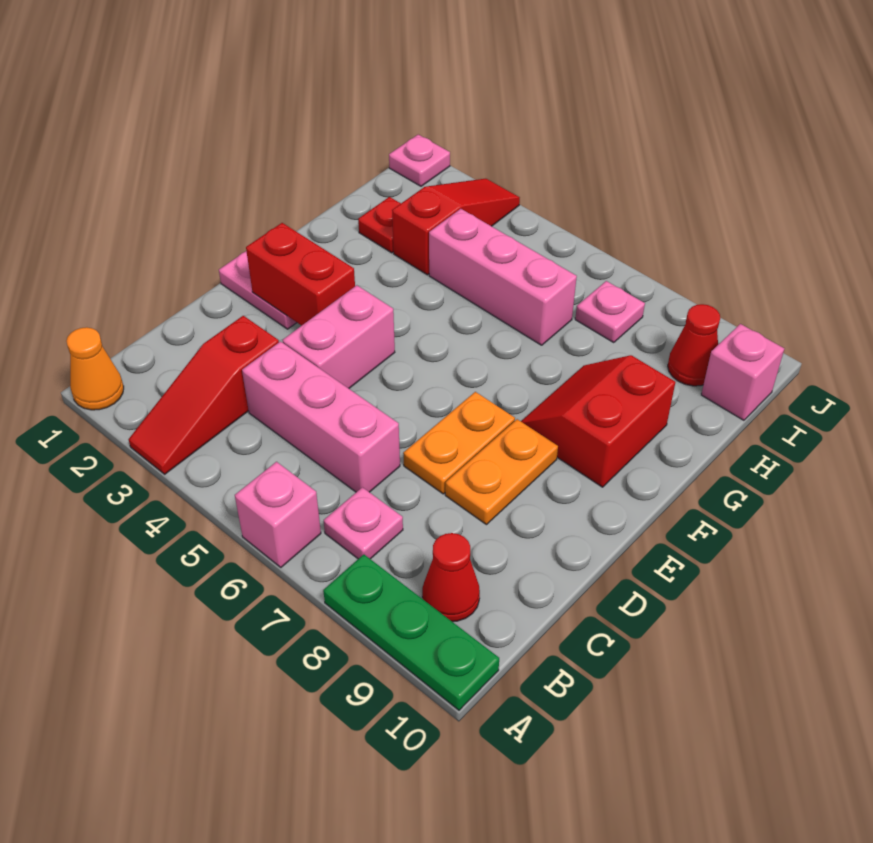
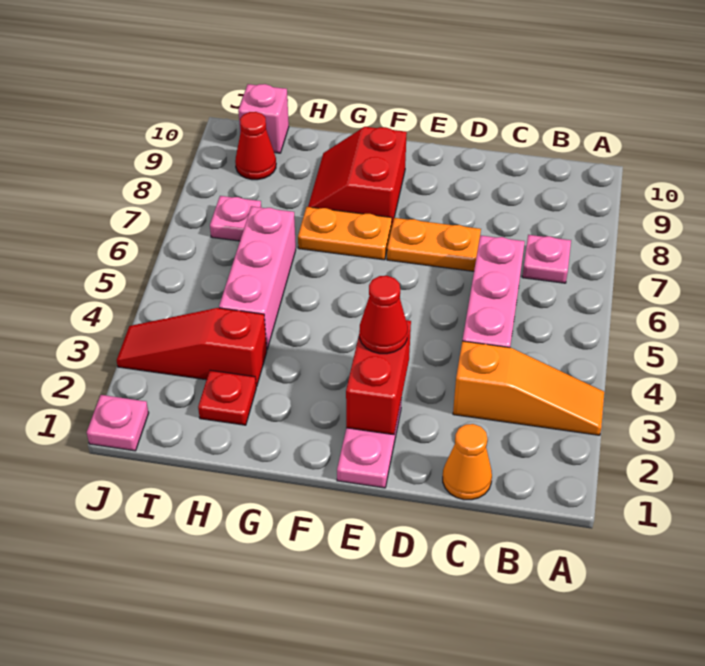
orange cone A1 level 1 -> orange cone C1 level 1
red slope A3:C3 level 1 top C -> orange slope A3:C3 level 1 top C
pink brick A6 level 1 -> none
green plate A8:A10 level 1 -> none
red cone B9 level 1 -> red cone E3 level 3
pink brick D4:E4 level 1 -> none
orange plate D8:E8 level 1 -> orange plate F7:G7 level 1
red slope F8:G9 level 1 top 9 -> red slope F8:G9 level 1 top F

